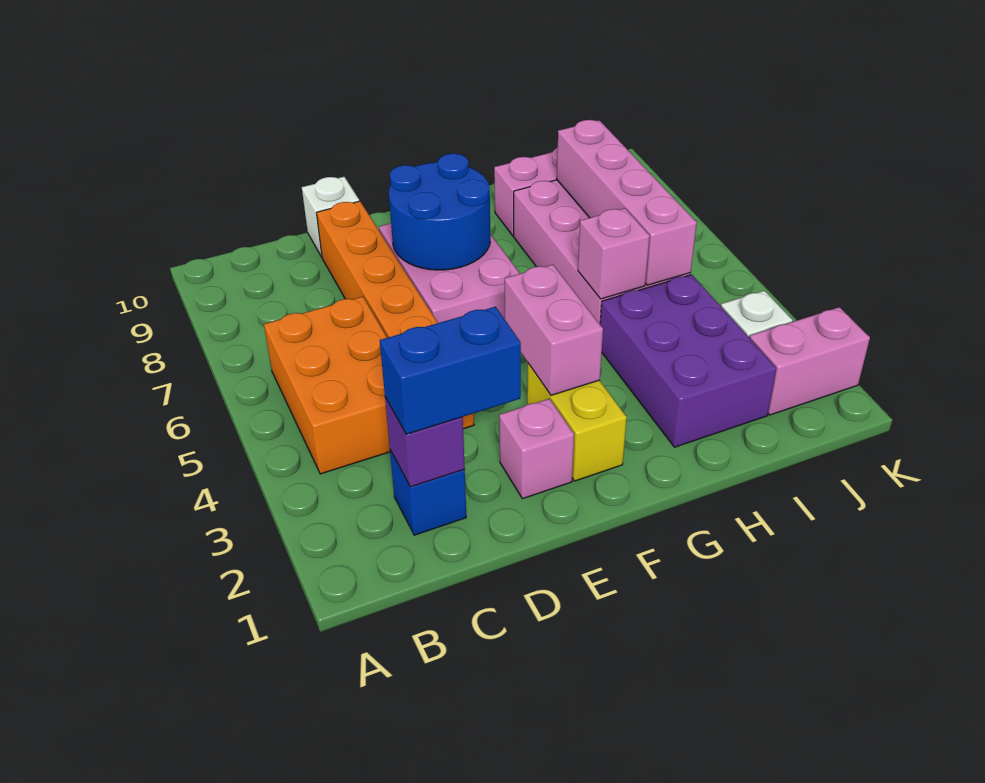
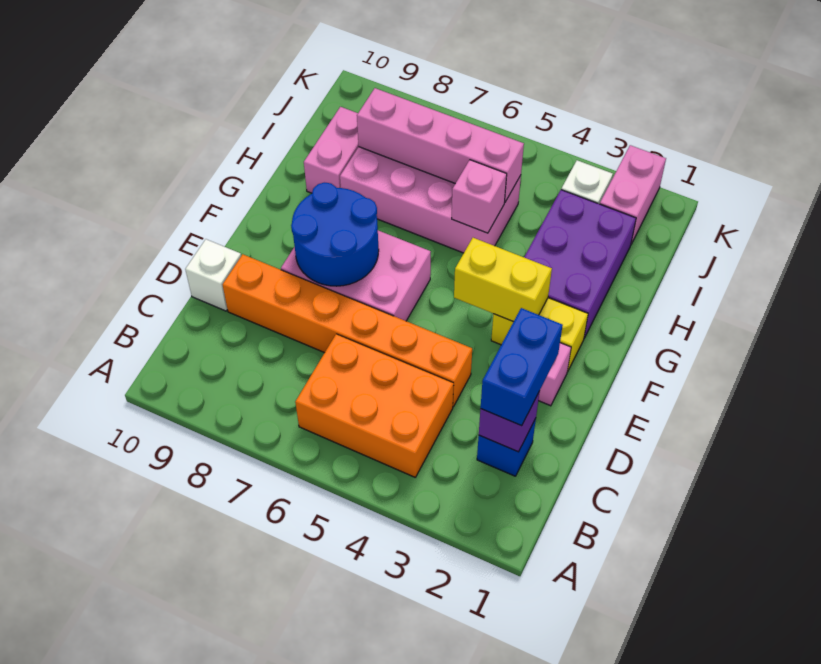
pink brick F3:F4 level 2 -> yellow brick F3:F4 level 2
purple brick H2:I4 level 1 -> purple brick G2:I3 level 1

